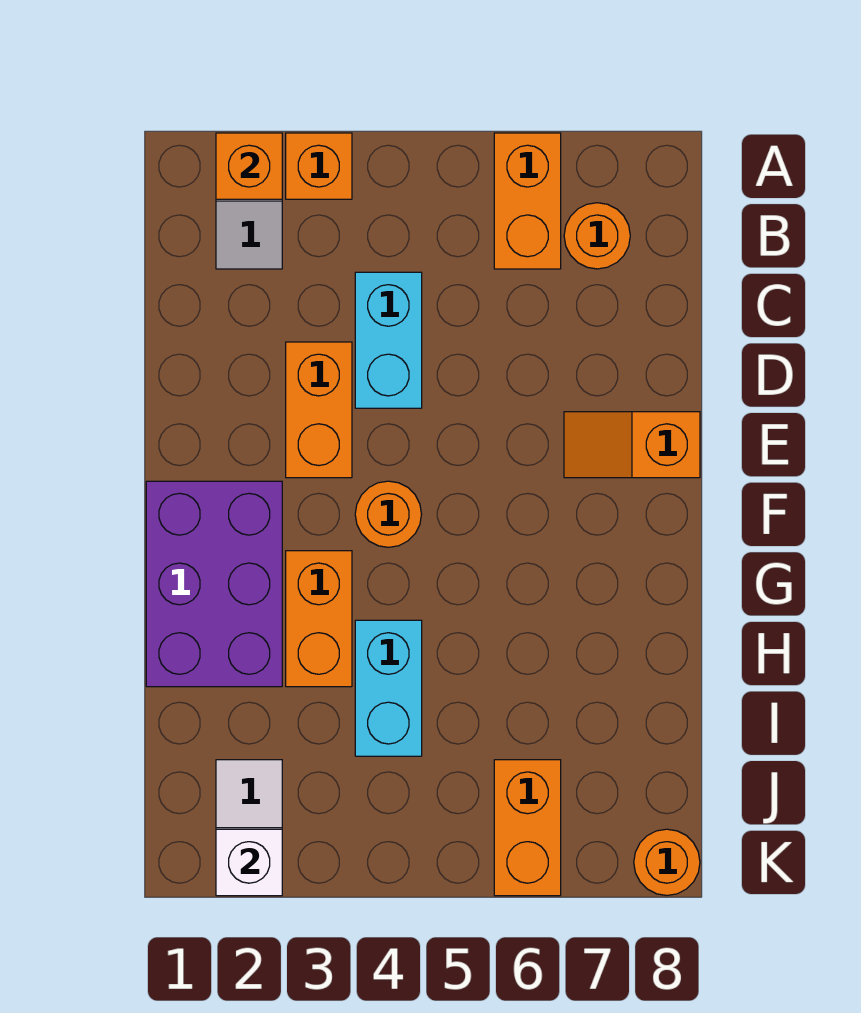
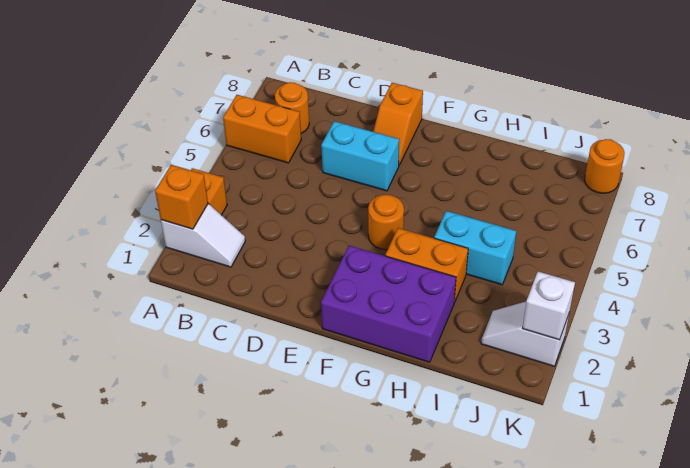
cyan brick C4:D4 level 1 -> cyan brick D6:E6 level 1
orange brick D3:E3 level 1 -> none
orange brick J6:K6 level 1 -> none

